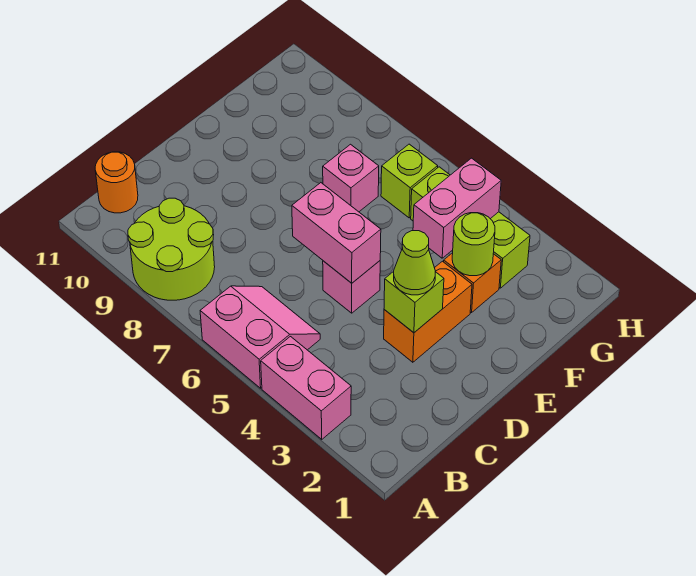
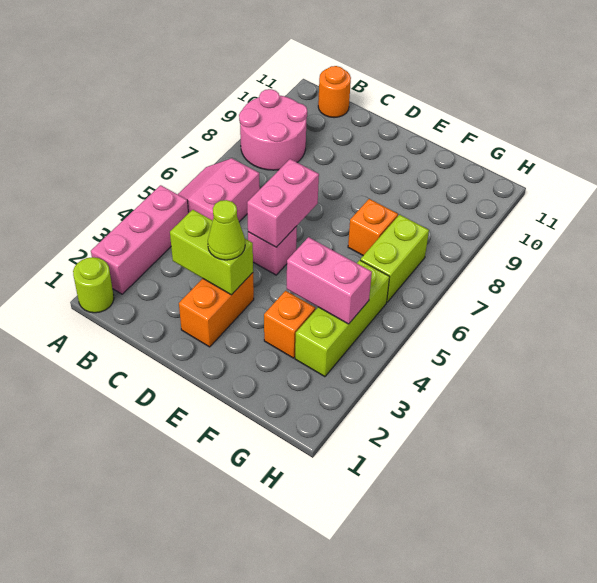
pink brick A3:A4 level 1 -> pink brick A2:A4 level 1
pink slope A5:B6 level 1 top A -> pink slope A5:B6 level 1 top B
lime round brick A8:B9 level 1 -> pink round brick A8:B9 level 1
orange brick D3:E3 level 1 -> orange brick D2:D3 level 1
lime brick D3 level 2 -> lime brick C3:D3 level 2
lime round brick F3 level 2 -> lime round brick A1 level 1
pink brick F7 level 1 -> orange brick F7 level 1
lime brick G6 level 1 -> lime brick G6:G7 level 1

